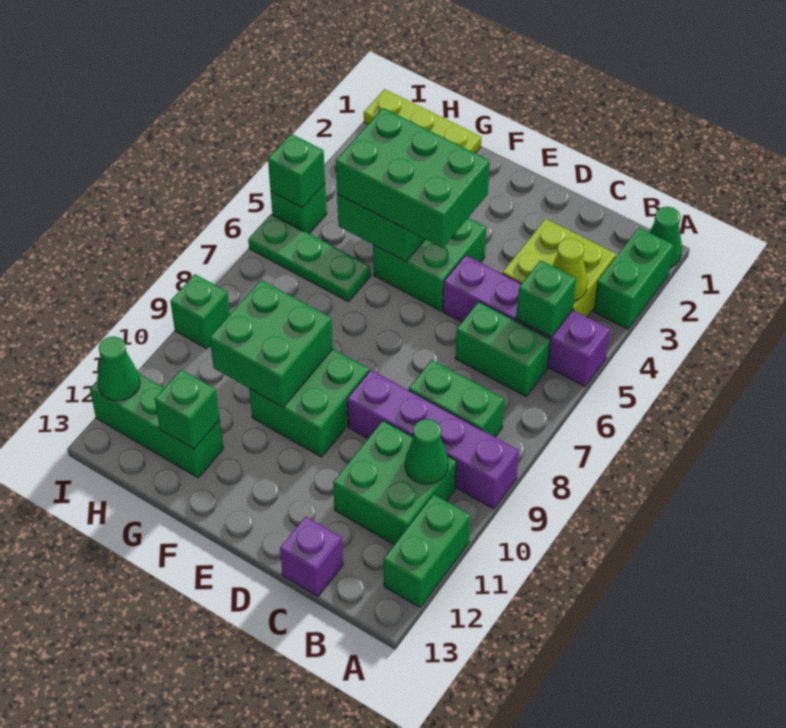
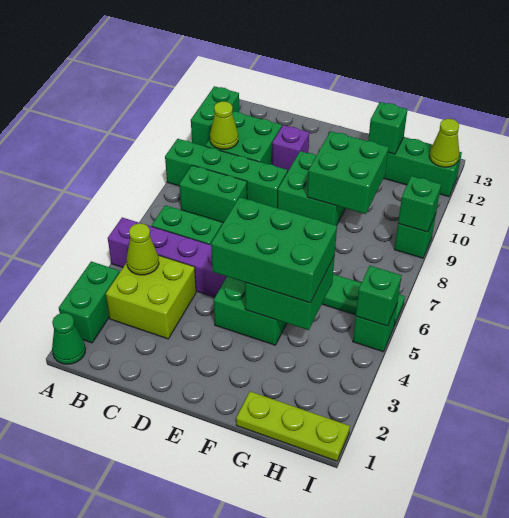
purple brick A9:D9 level 1 -> green brick A9:D9 level 1
green brick B5 level 2 -> green brick I9 level 2
green cone B10 level 2 -> lime cone B10 level 2
purple brick C13 level 1 -> purple brick D11 level 1
green cone I12 level 2 -> lime cone I12 level 2

